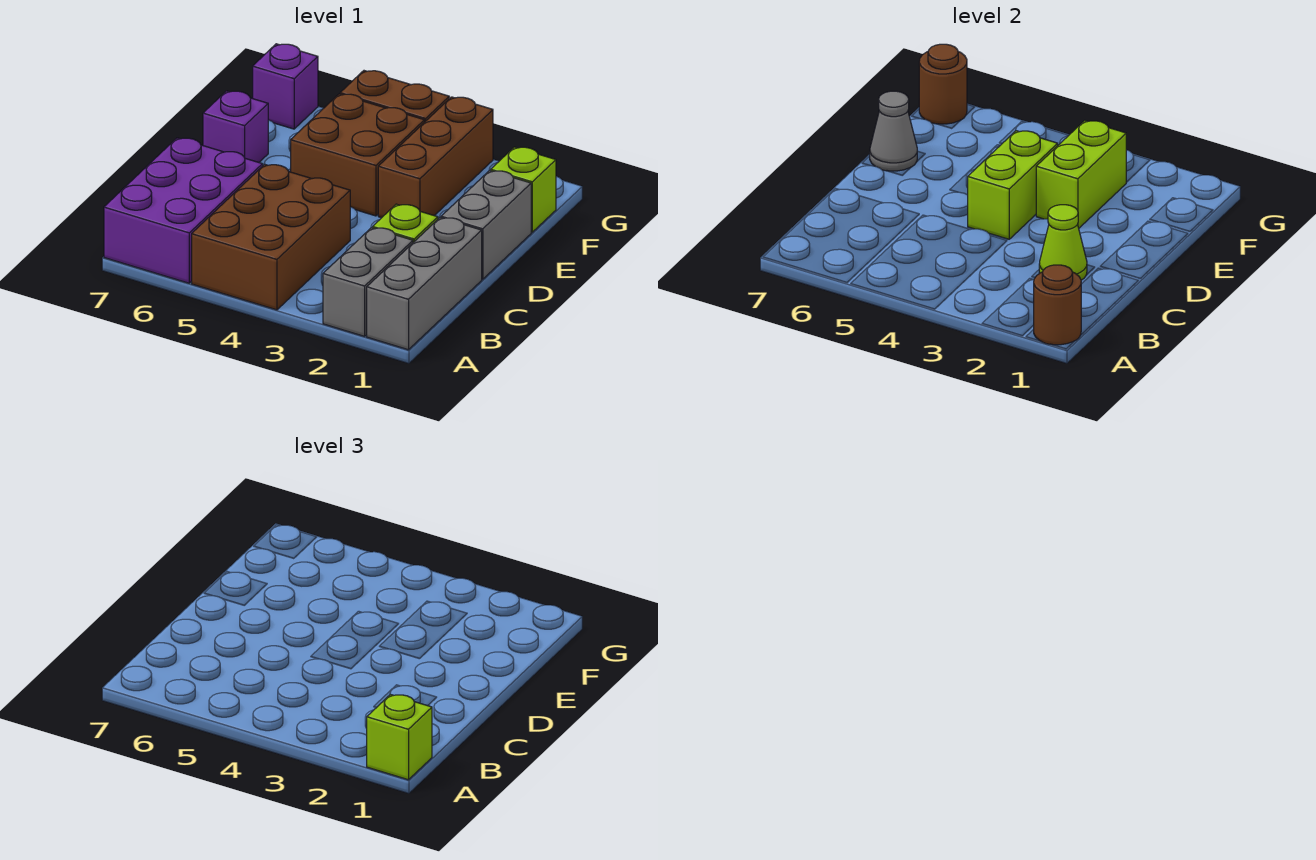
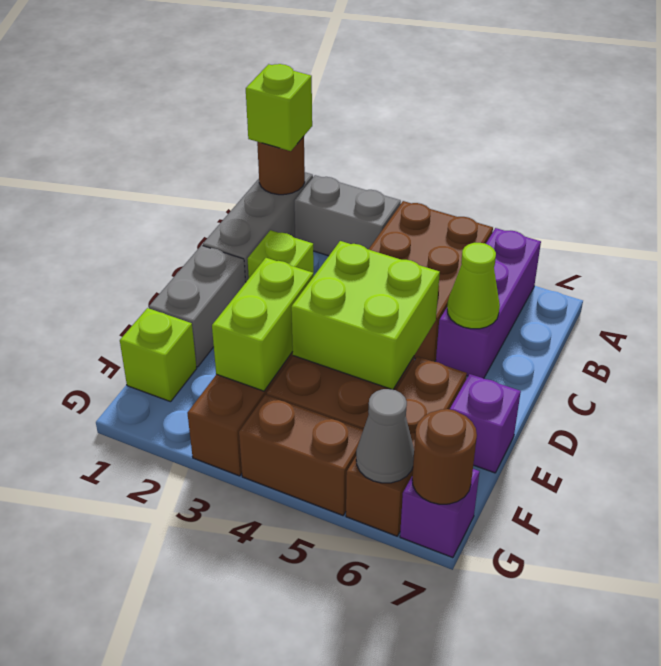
grey brick A2:B2 level 1 -> grey brick A2:A3 level 1
purple brick A6:C7 level 1 -> purple brick A6:C6 level 1
lime cone C2 level 2 -> lime cone C6 level 2
lime brick D4:E4 level 2 -> lime brick D4:E5 level 2
none -> brown brick E6:G6 level 1
grey cone E7 level 2 -> grey cone G6 level 2

